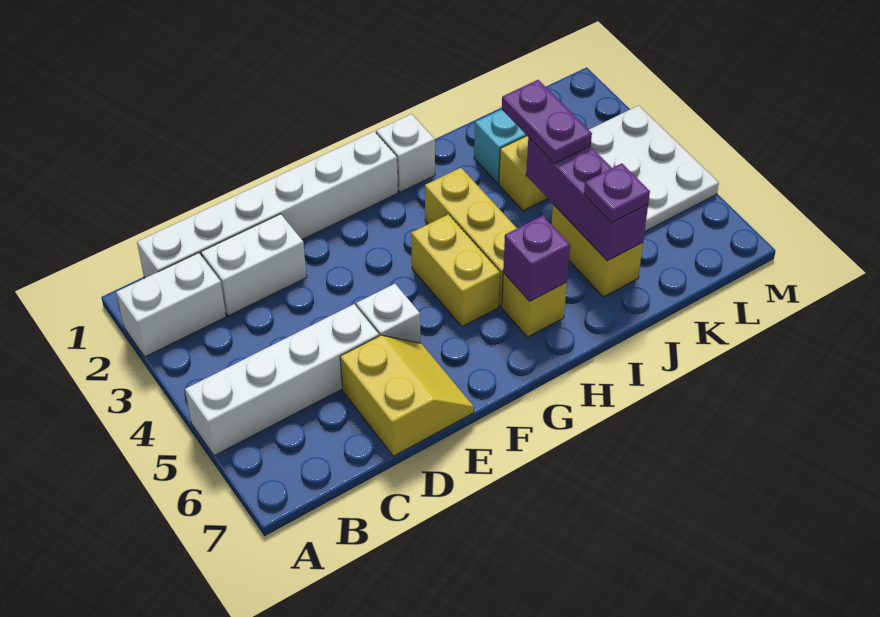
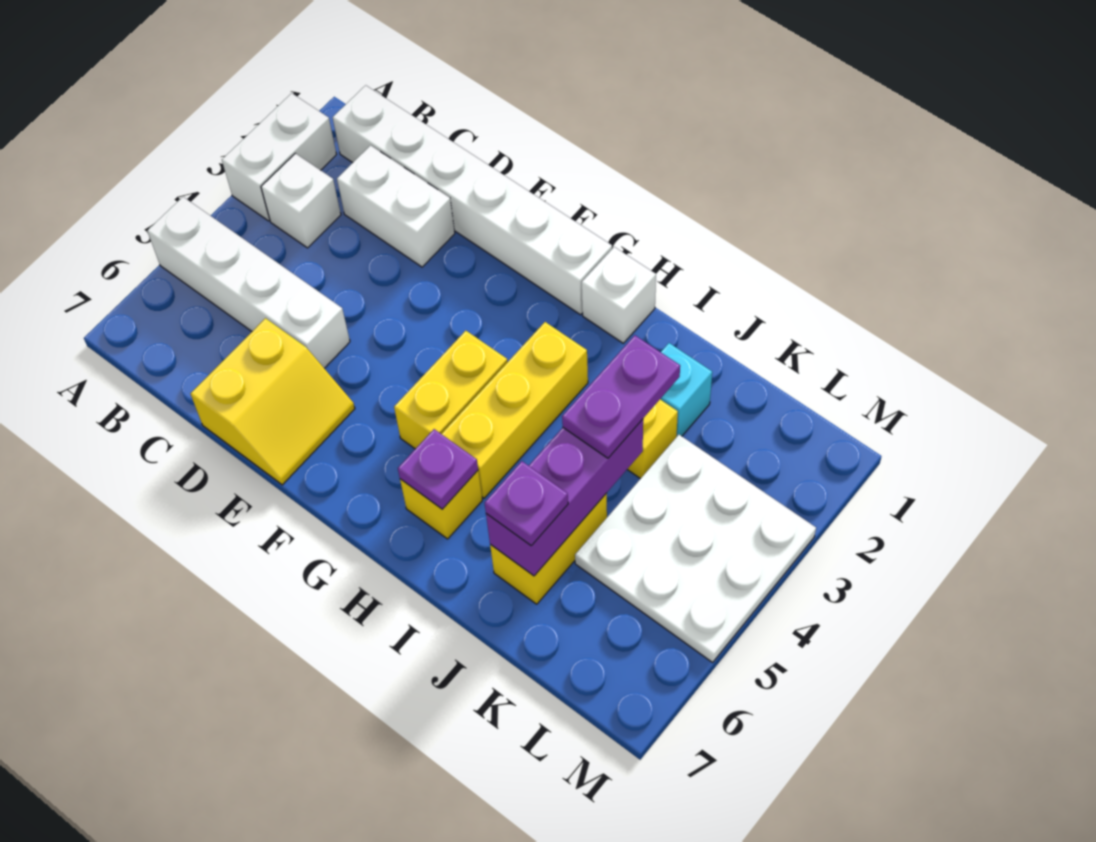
white brick A2:B2 level 1 -> white brick A2:A3 level 1
white brick E5 level 1 -> white brick B3 level 1
purple brick H6 level 2 -> purple plate H6 level 2

